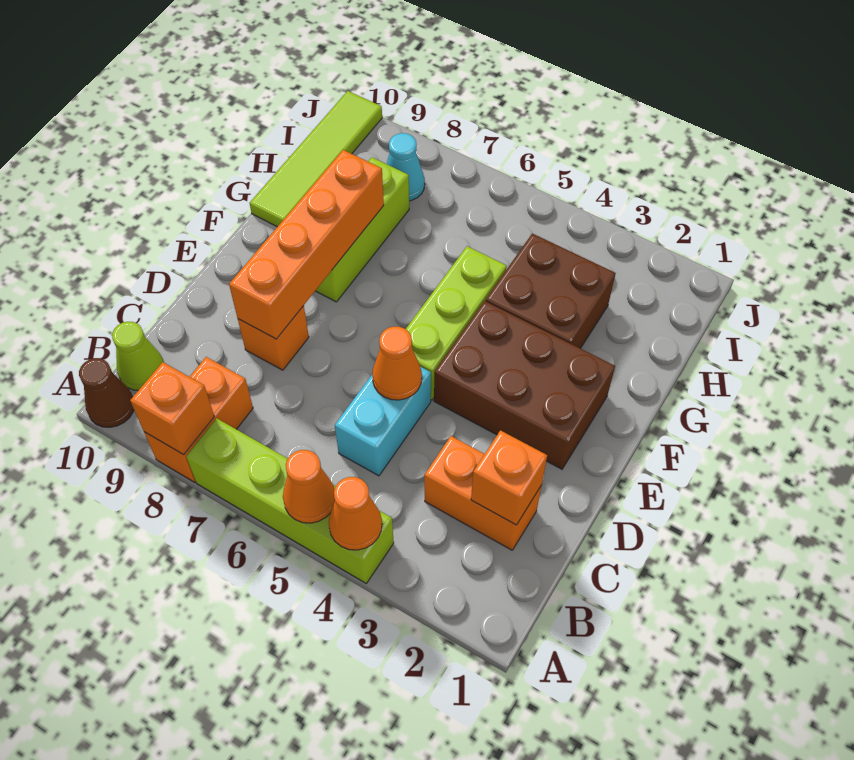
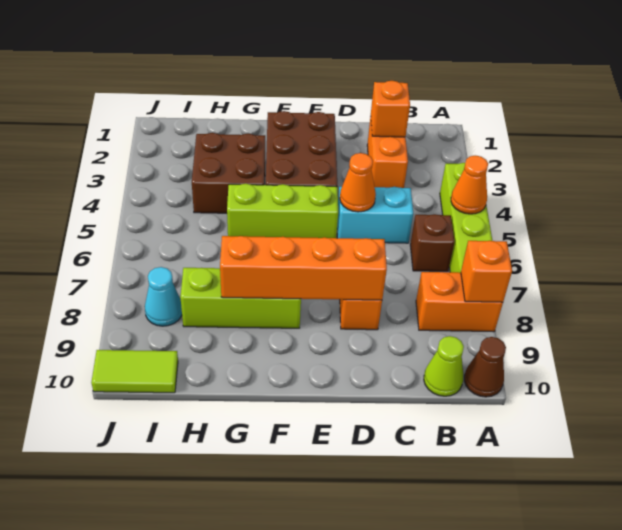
orange cone A4 level 2 -> none
none -> brown brick B6 level 1
lime tile G10:J10 level 1 -> lime tile I10:J10 level 1

